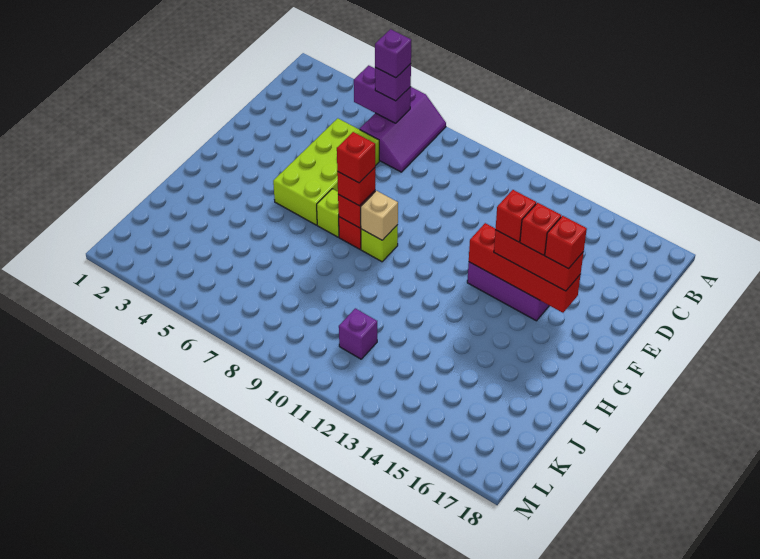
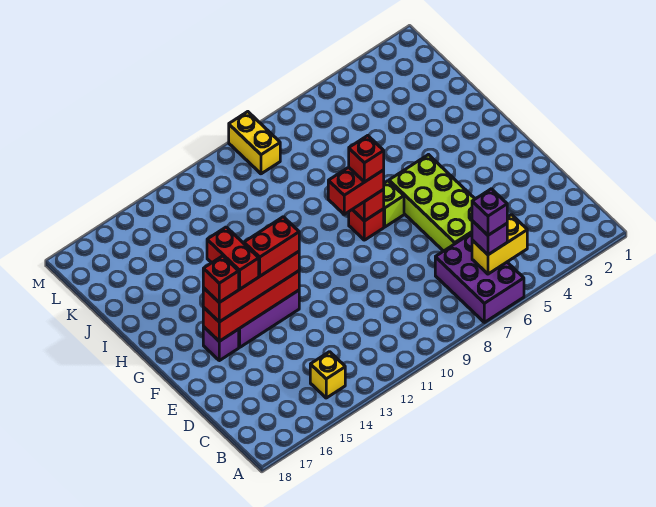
purple slope A6:C7 level 1 top 6 -> purple brick A6:C7 level 1
purple brick B5:B6 level 2 -> yellow brick B5:B6 level 2
none -> yellow brick B14 level 1
red brick F14:F16 level 3 -> red brick F13:F16 level 3
red brick F14 level 4 -> red brick F13:F14 level 4
red brick F15 level 4 -> red brick F15:G15 level 4
red brick G8 level 3 -> red brick G8:G9 level 3
lime brick G9 level 1 -> none
tan brick G9 level 2 -> none
purple brick K11 level 1 -> purple brick F16 level 1
none -> yellow brick L9:M9 level 1

